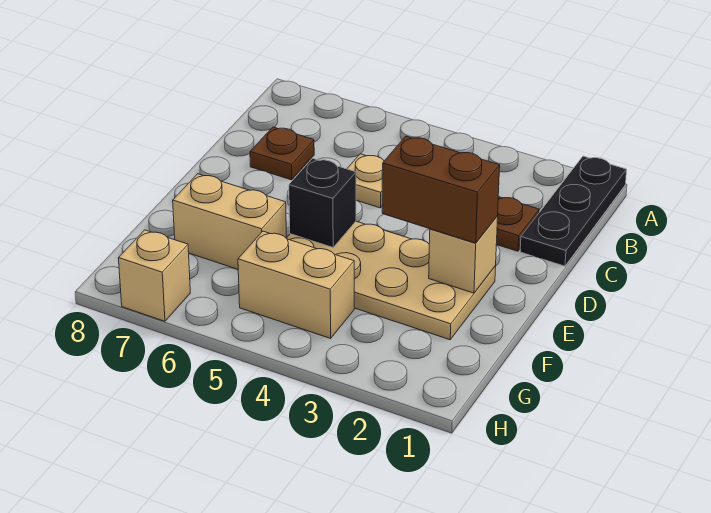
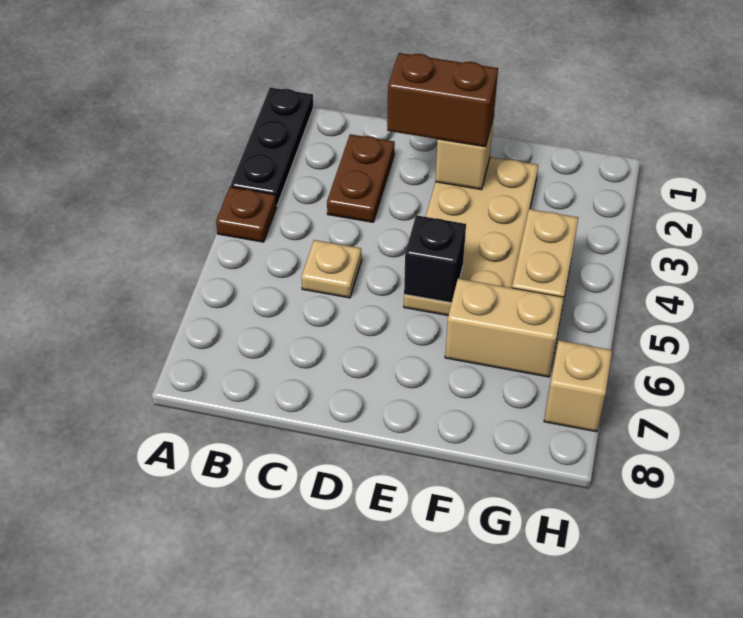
black plate A1:C1 level 1 -> black plate A1:A3 level 1
brown plate C7 level 1 -> brown plate A4 level 1
brown brick E2:E3 level 3 -> brown brick D2:E2 level 3
tan brick F6:F7 level 1 -> tan brick F6:G6 level 1

